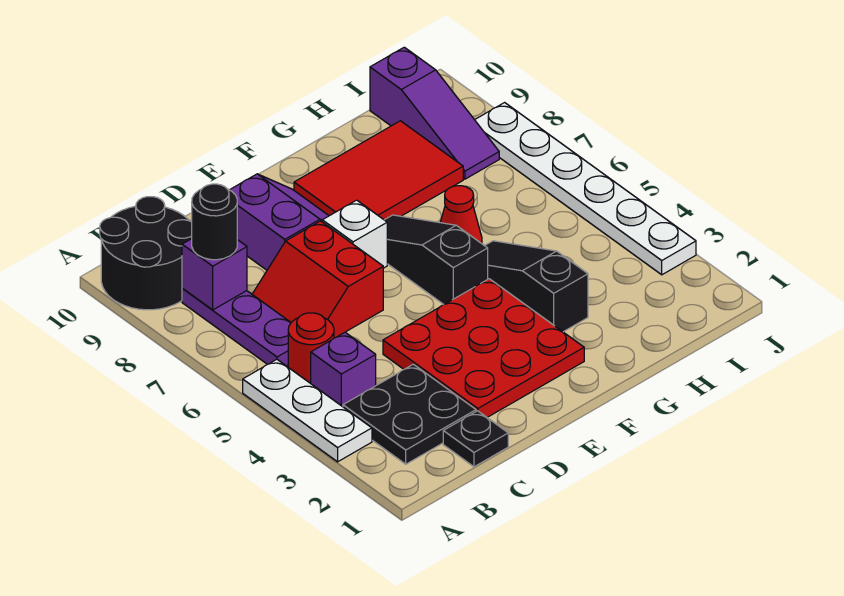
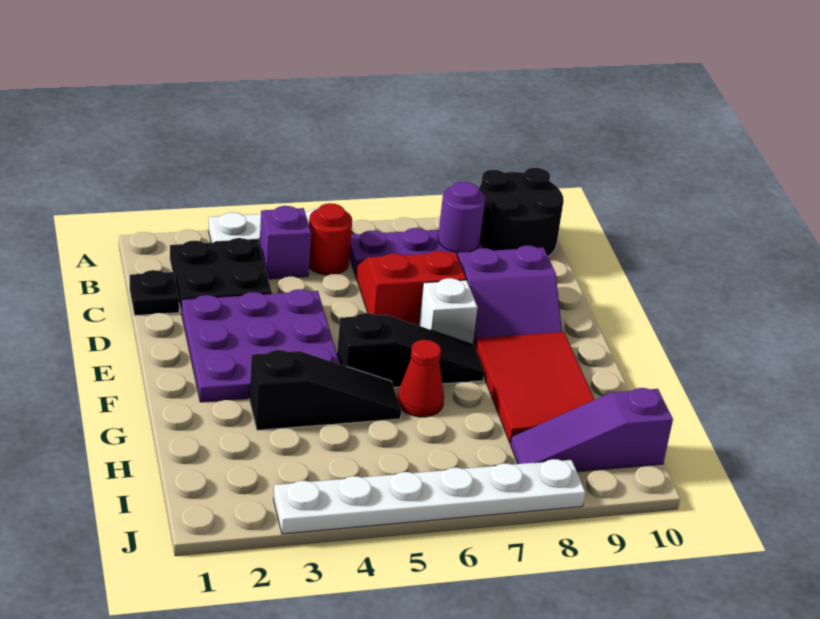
purple brick B8 level 2 -> purple round brick B8 level 2
black round brick B8 level 3 -> none
red plate D2:F4 level 1 -> purple plate D2:F4 level 1

